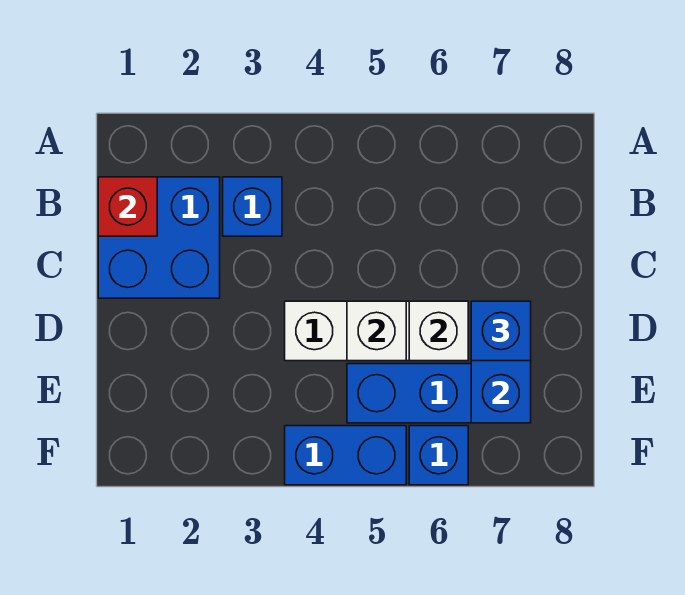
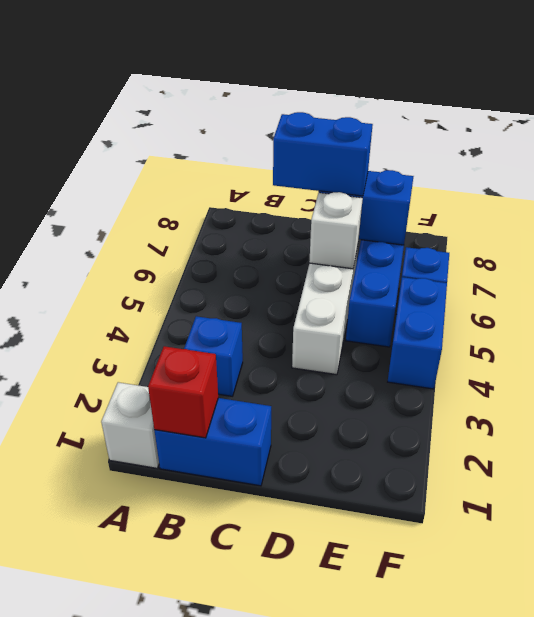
blue brick B1:C2 level 1 -> blue brick B1:C1 level 1
white brick D5 level 2 -> white brick A1 level 1
blue brick D7 level 3 -> blue brick C7:D7 level 3

